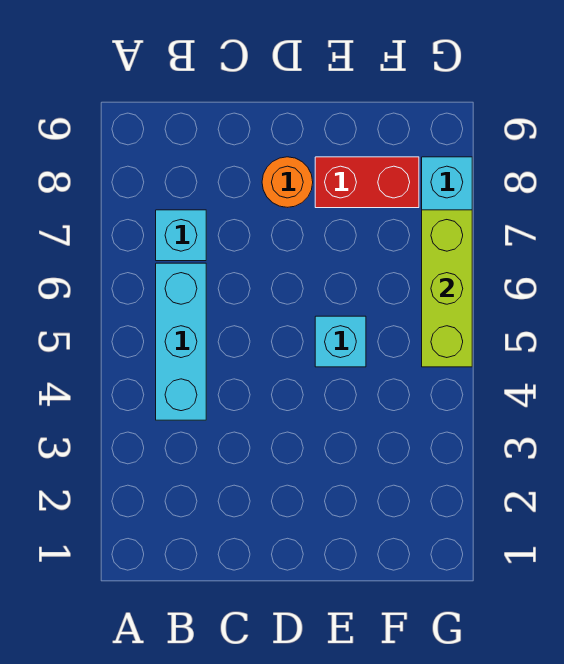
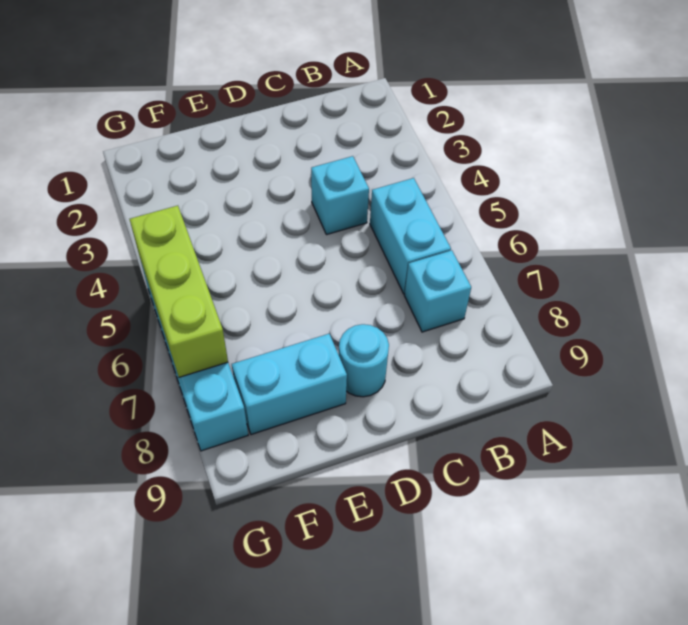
cyan brick B4:B6 level 1 -> cyan brick B5:B6 level 1
orange round brick D8 level 1 -> cyan round brick D8 level 1
cyan brick E5 level 1 -> cyan brick C4 level 1
red brick E8:F8 level 1 -> cyan brick E8:F8 level 1

